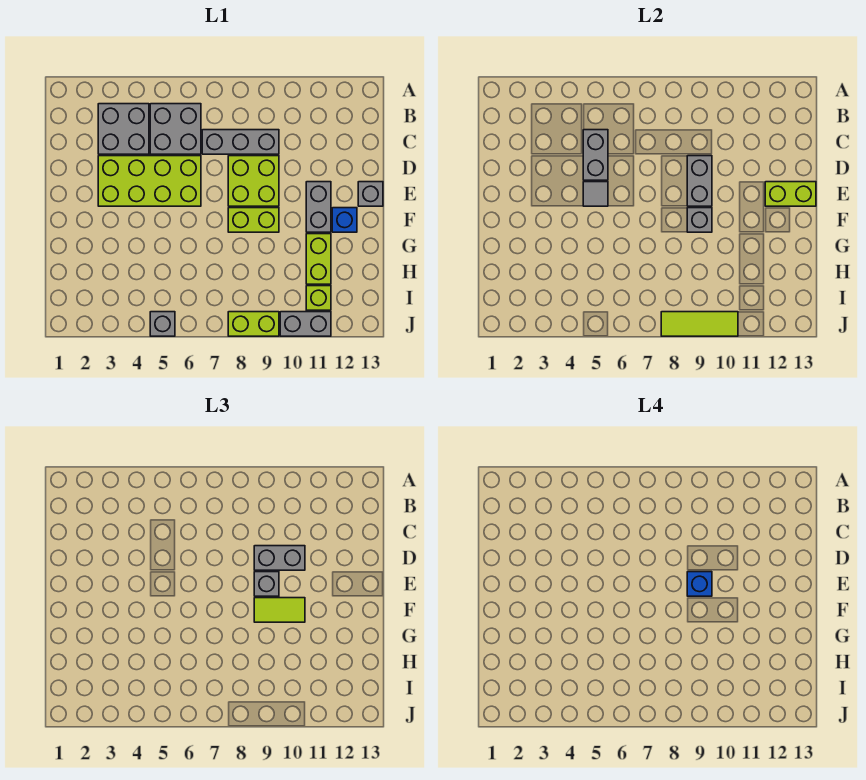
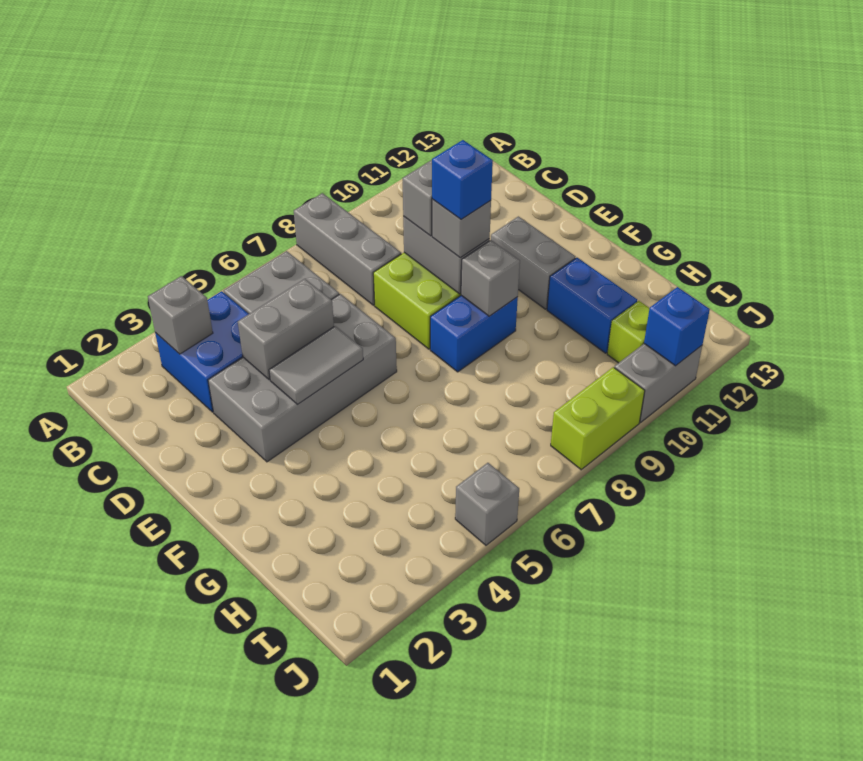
grey brick B3:C4 level 1 -> blue brick B3:C4 level 1
grey brick C5:D5 level 2 -> grey brick D4:D5 level 2
grey brick C7:C9 level 1 -> grey brick A8:C8 level 1
lime brick D3:E6 level 1 -> grey brick D3:E6 level 1
grey tile E5 level 2 -> grey tile E4:E5 level 2
lime brick E12:E13 level 2 -> none
grey brick E13 level 1 -> grey brick B3 level 2
lime brick F8:F9 level 1 -> blue brick F8:F9 level 1
lime tile F9:F10 level 3 -> none
blue brick F12 level 1 -> blue brick J11 level 2
lime brick G11:H11 level 1 -> blue brick G11:H11 level 1
lime tile J8:J10 level 2 -> none

